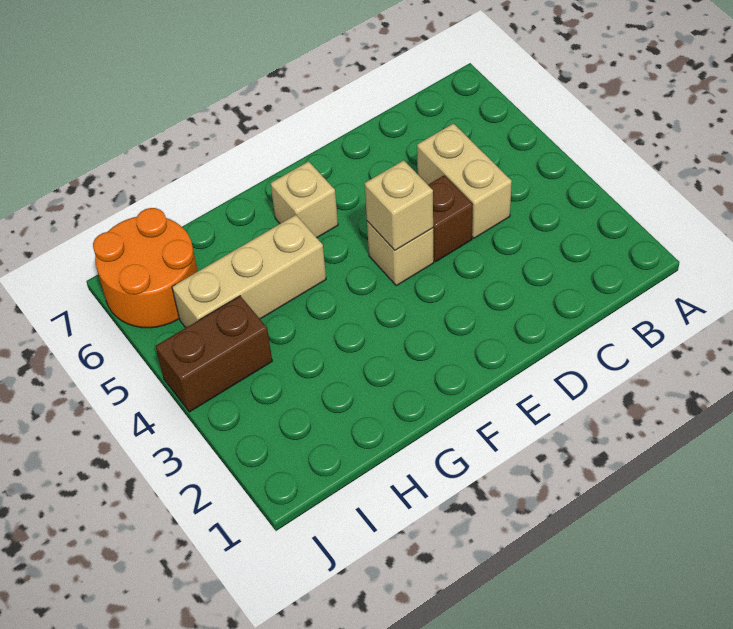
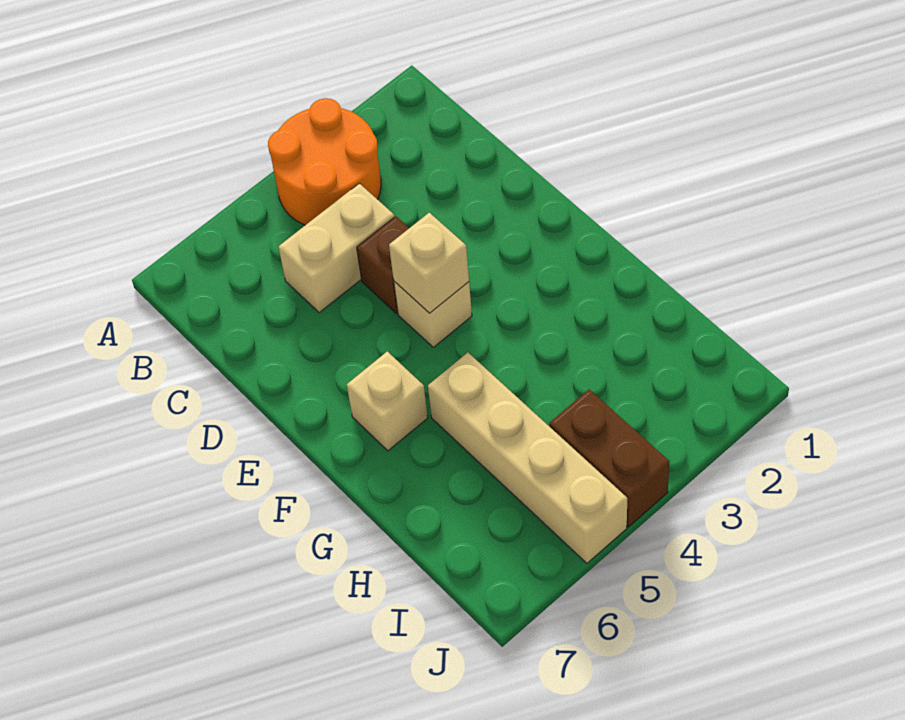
tan brick G5:I5 level 1 -> tan brick G5:J5 level 1
orange round brick I6:J7 level 1 -> orange round brick A3:B4 level 1

